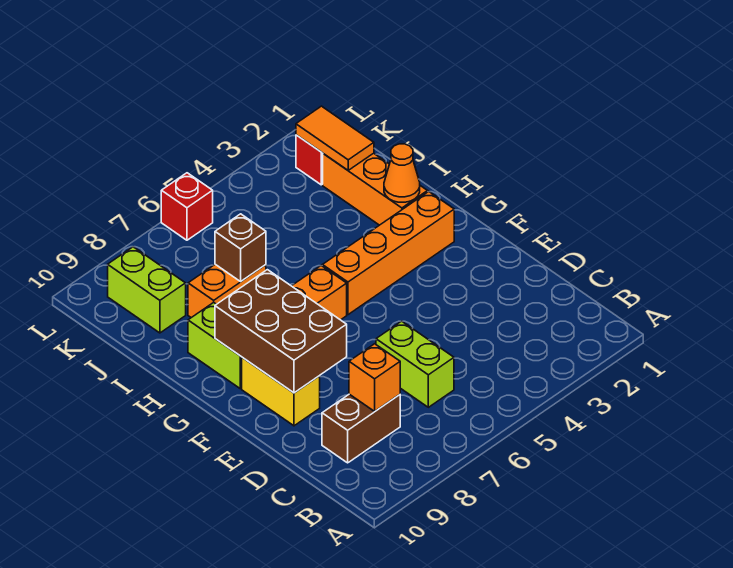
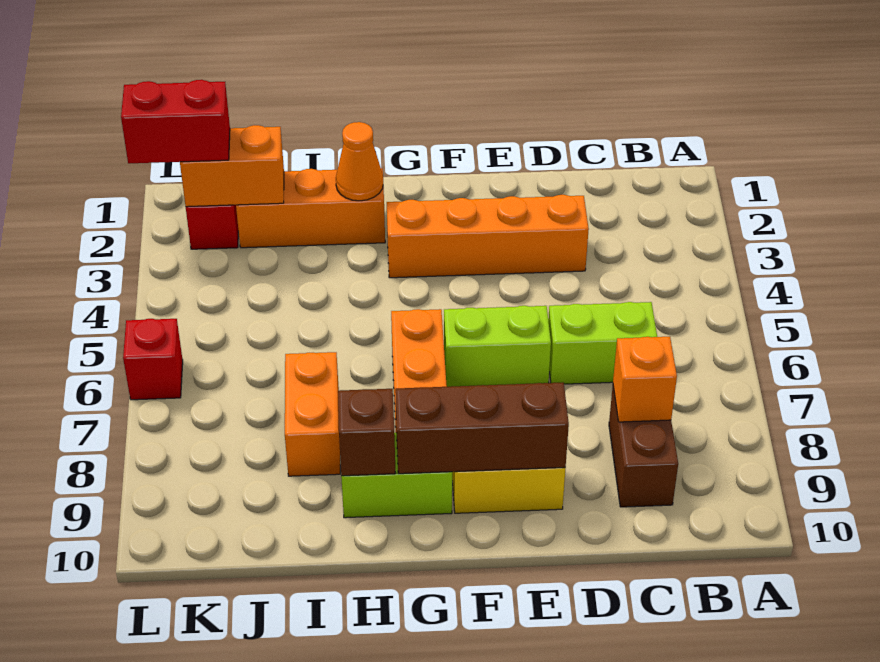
brown brick E8:G9 level 2 -> brown brick E9:G9 level 2
orange brick G2:G5 level 1 -> orange brick D3:G3 level 1
brown brick I7 level 2 -> brown brick H9 level 2
orange tile J2:K2 level 2 -> orange brick J2:K2 level 2
lime brick J9:K9 level 1 -> lime brick E6:F6 level 1
none -> red brick K2:L2 level 3

